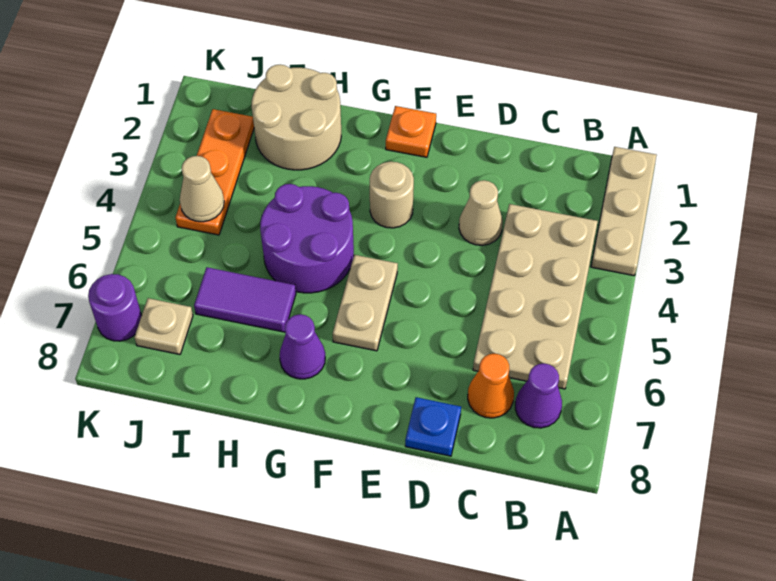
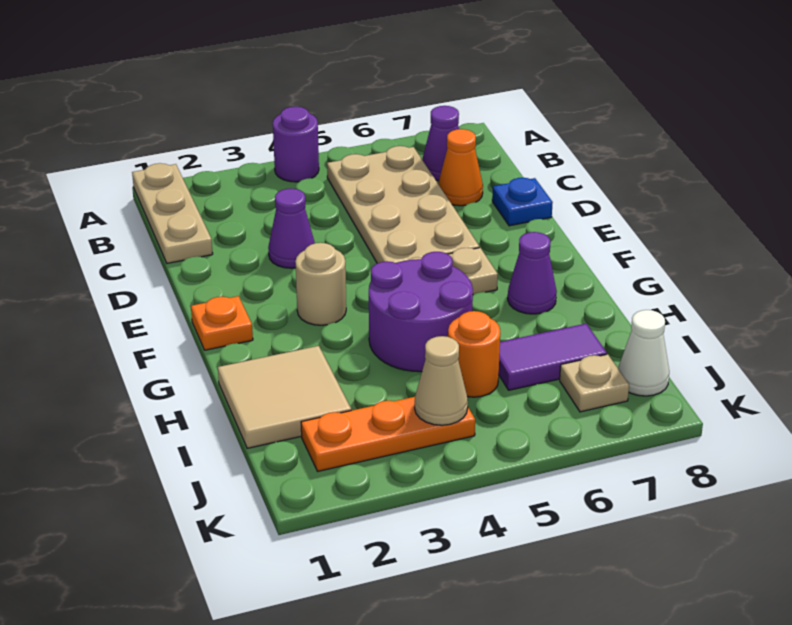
tan plate A1:A3 level 1 -> tan plate A1:C1 level 1
tan plate B3:C6 level 1 -> tan plate B5:E6 level 1
tan cone D3 level 1 -> purple cone D3 level 1
tan round brick H1:I2 level 1 -> tan tile H1:I2 level 1
purple tile H6:I6 level 1 -> purple tile I6:I7 level 1
none -> orange round brick I5 level 1
none -> white cone J8 level 1
purple round brick K7 level 1 -> purple round brick A4 level 1

